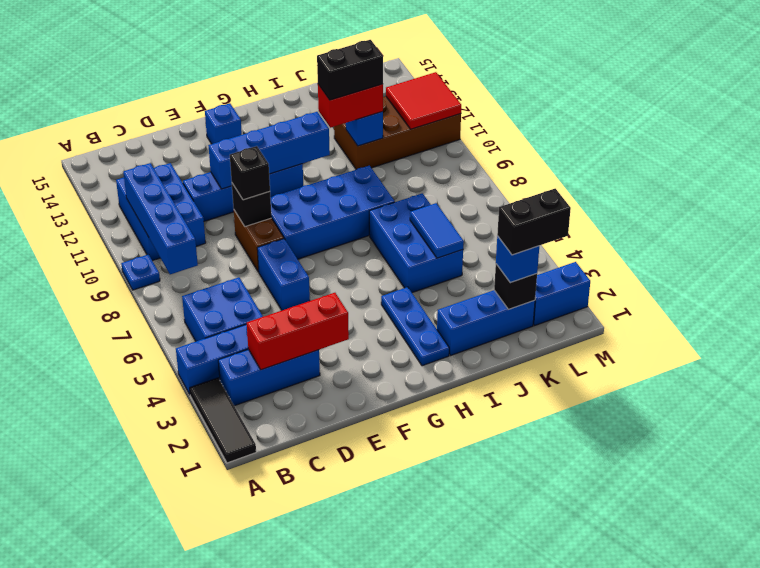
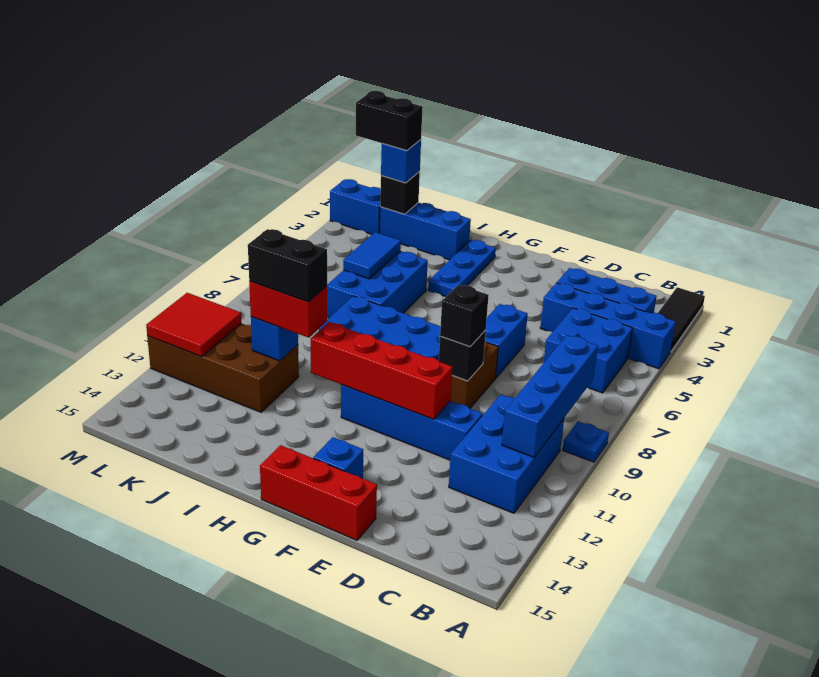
red brick C3:E3 level 2 -> red brick E15:G15 level 1
blue brick E11:H11 level 2 -> red brick E11:H11 level 2

